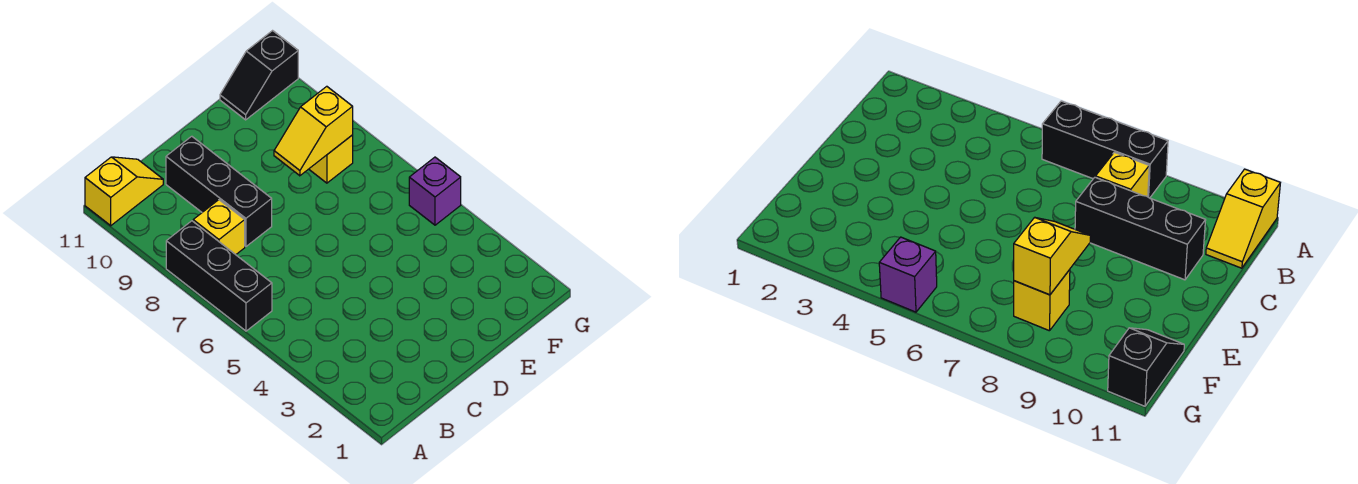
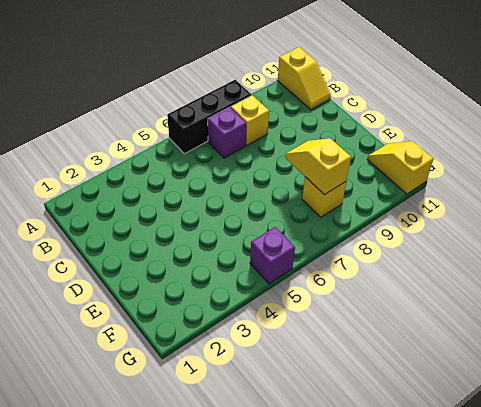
none -> purple brick B7 level 1
black brick C8:C10 level 1 -> none
black slope F11:G11 level 1 top G -> yellow slope F11:G11 level 1 top G

